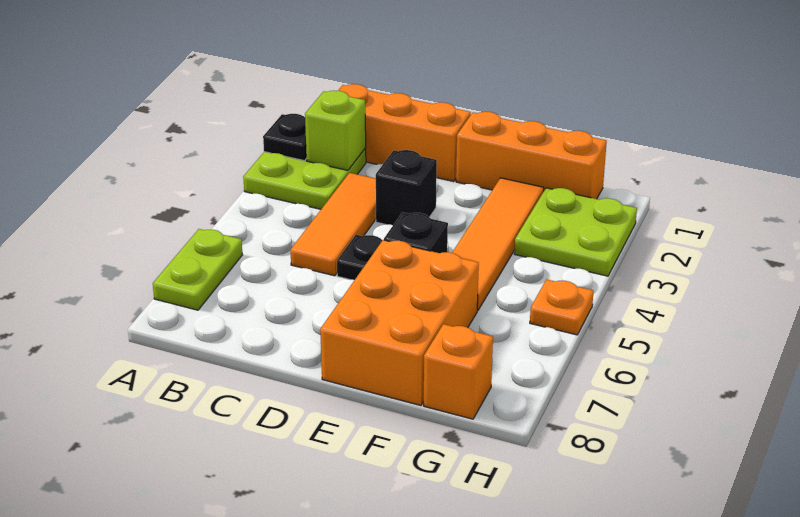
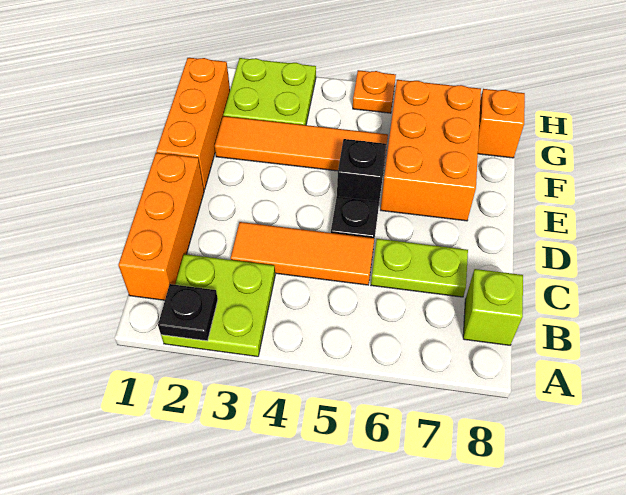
lime plate A6:A7 level 1 -> lime plate C6:C7 level 1
lime brick B2 level 2 -> lime brick B8 level 1
black brick D3 level 1 -> none
orange brick E6:F8 level 1 -> orange brick E6:G7 level 1

